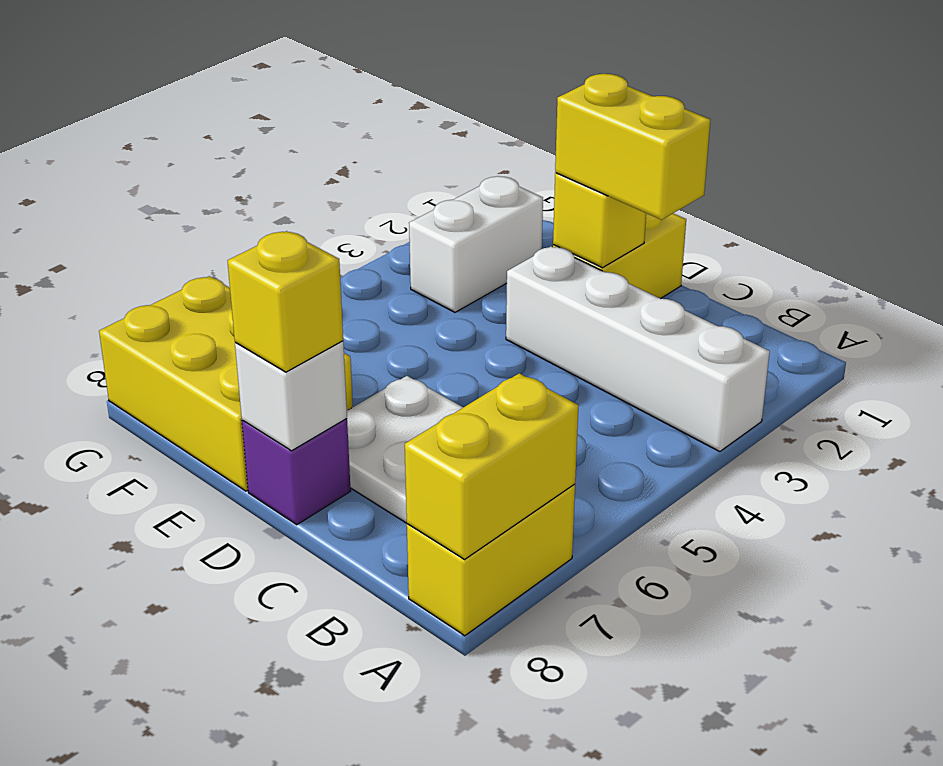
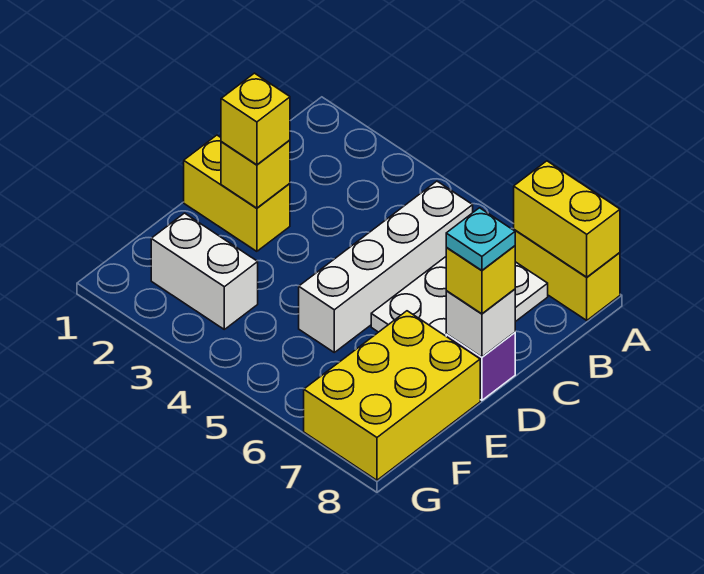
white brick A3:D3 level 1 -> white brick B5:E5 level 1
yellow brick C2:D2 level 3 -> yellow brick D2 level 3
none -> cyan plate D8 level 4

